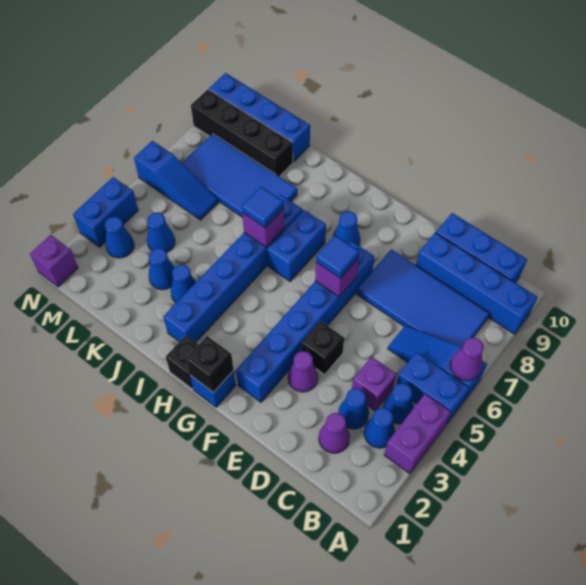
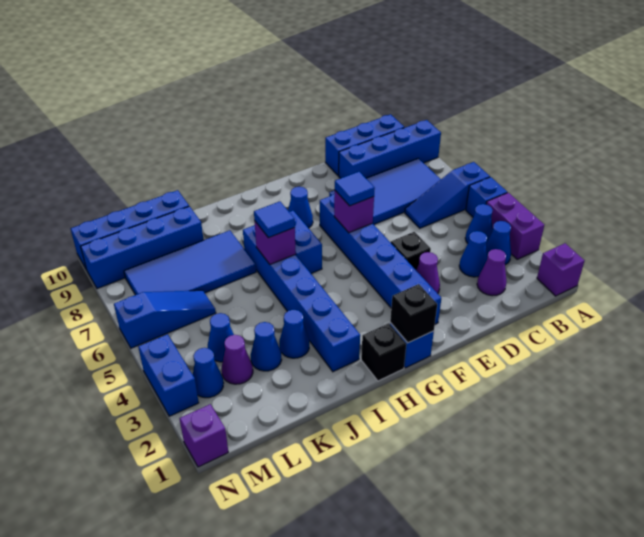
blue brick A5:B5 level 1 -> blue brick A5 level 1
purple cone A6 level 2 -> purple cone L3 level 1
purple brick C4 level 1 -> purple brick A1 level 1
black brick K9:N9 level 1 -> blue brick K9:N9 level 1

